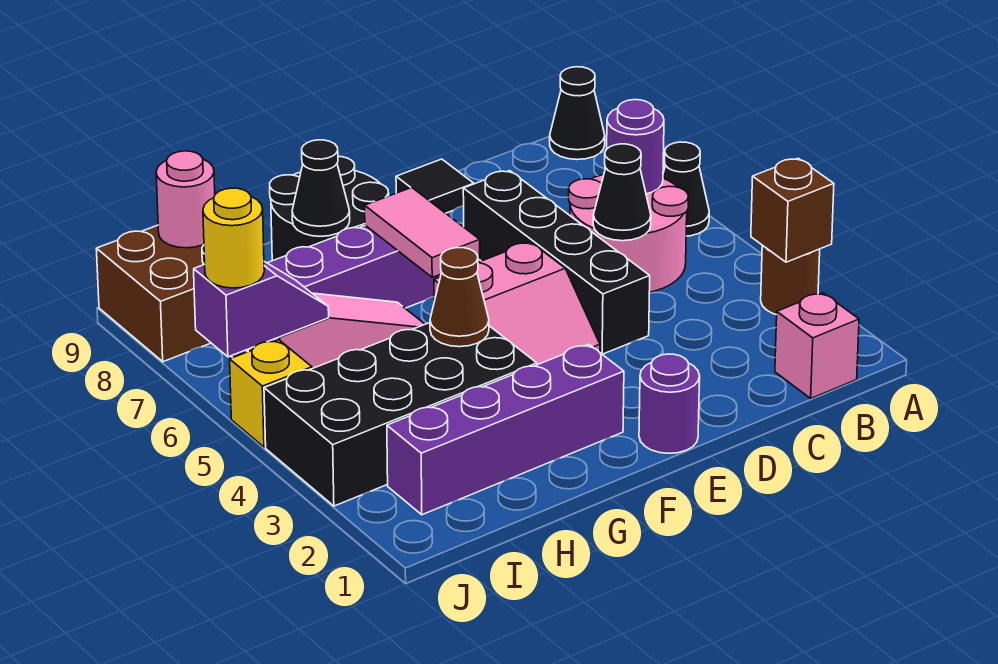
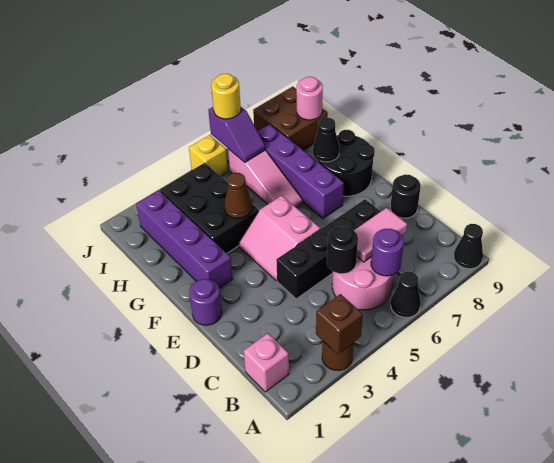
black cone C5 level 2 -> black round brick C5 level 2
black tile D9 level 1 -> black round brick D9 level 1
pink tile F6:F7 level 2 -> pink tile C6:C7 level 2
black brick G3:J4 level 1 -> black brick G3:I4 level 1

